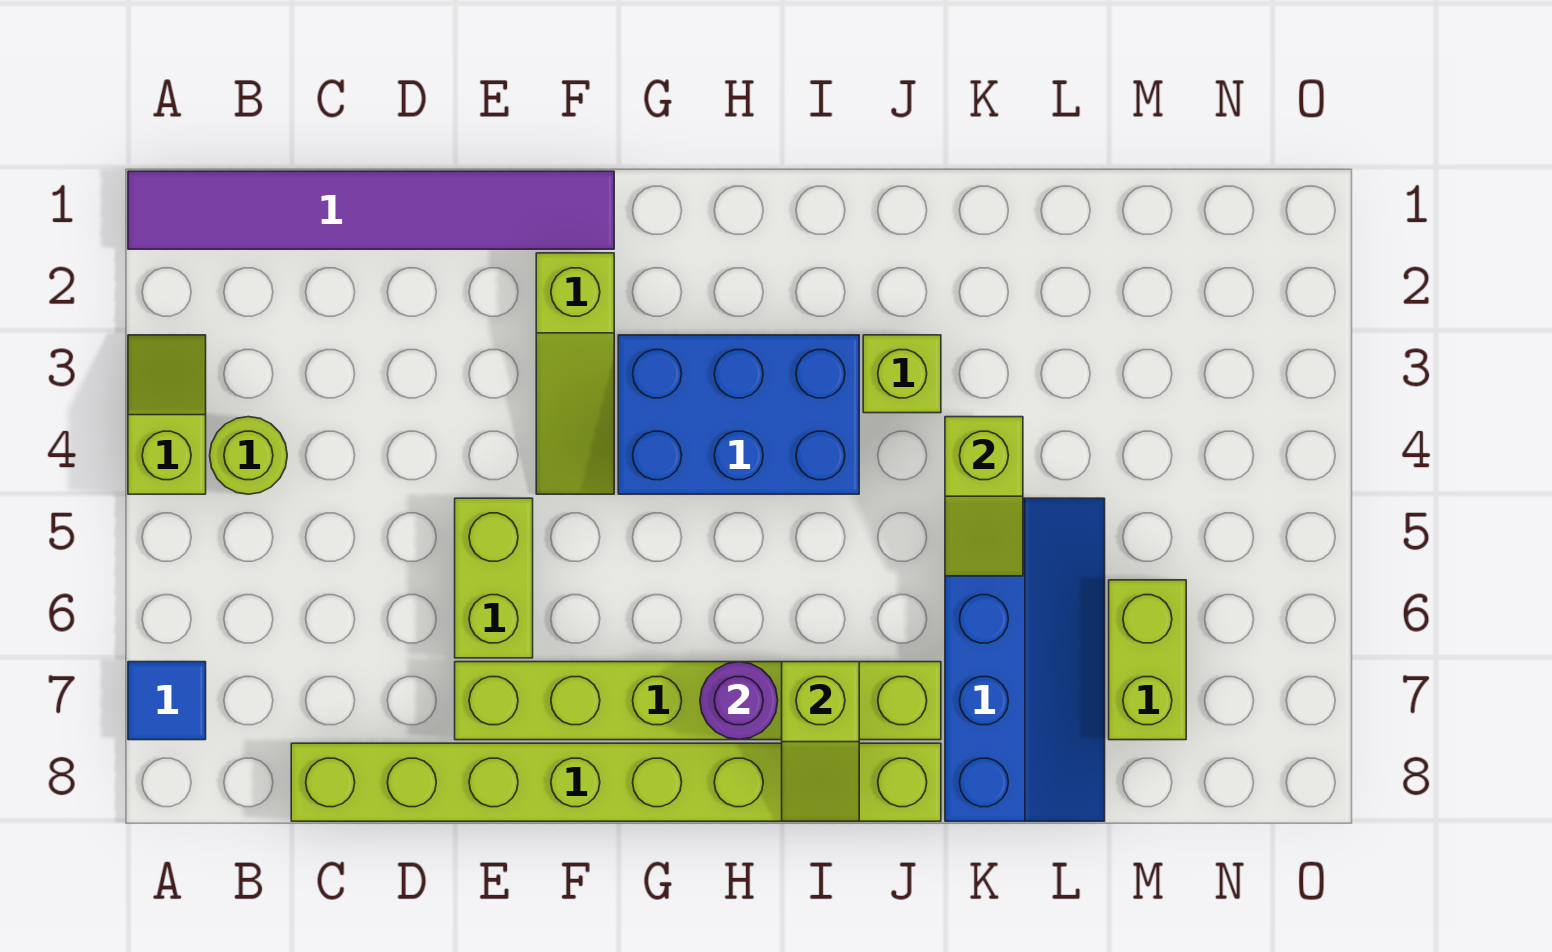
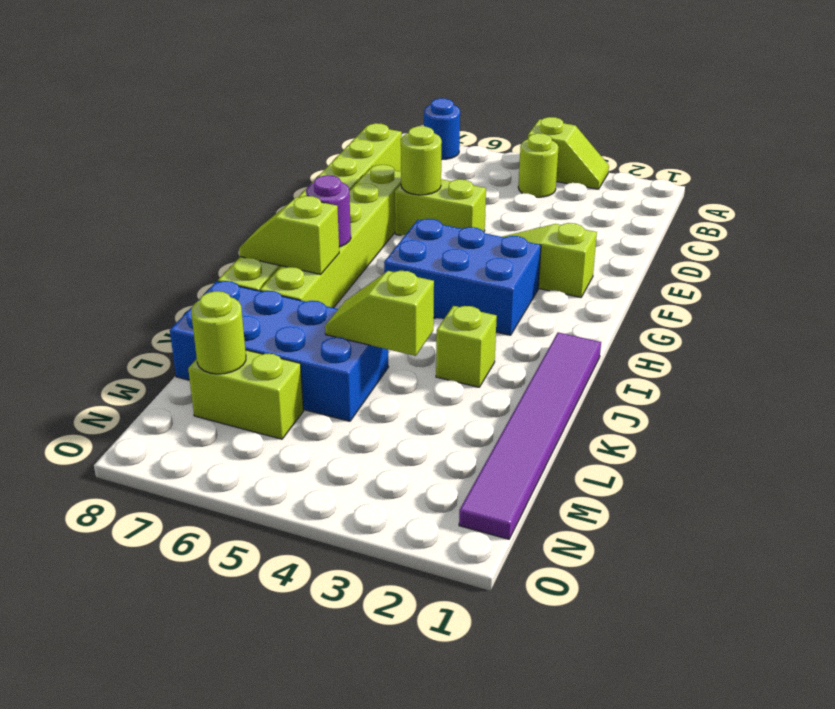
purple tile A1:F1 level 1 -> purple tile I1:N1 level 1
blue tile A7 level 1 -> blue round brick A7 level 1
none -> lime round brick E6 level 2
blue brick G3:I4 level 1 -> blue brick G3:H5 level 1
blue slope K5:L8 level 1 top K -> blue brick K5:L8 level 1
none -> lime round brick M7 level 2

